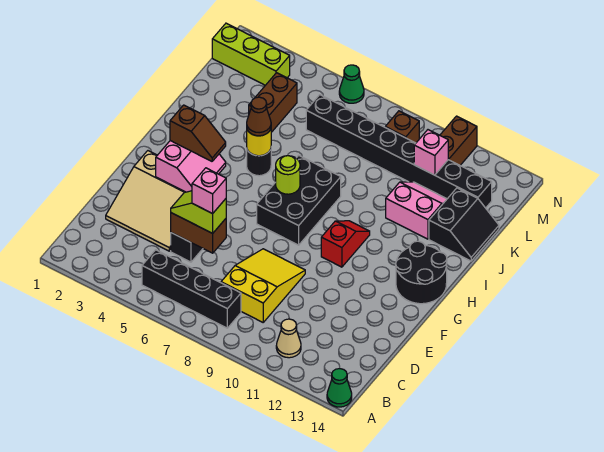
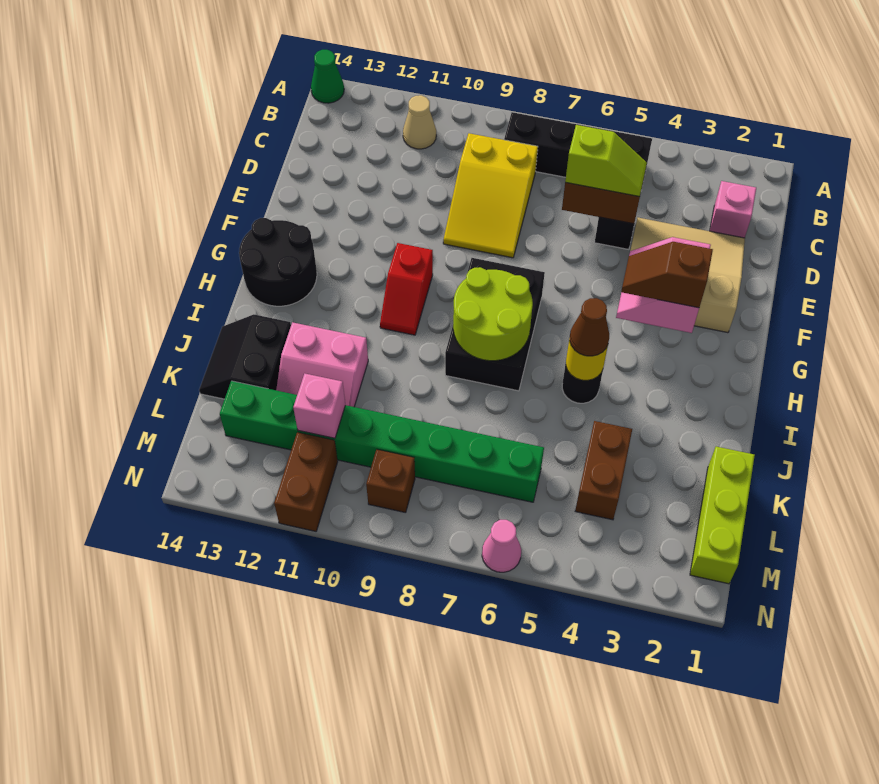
pink brick D6 level 4 -> pink brick C2 level 1
lime round brick H7 level 2 -> lime round brick H7:I8 level 2
black brick L6:L13 level 1 -> green brick L6:L13 level 1
lime brick M1:M3 level 1 -> lime brick K1:M1 level 1
green cone N6 level 1 -> pink cone N6 level 1

